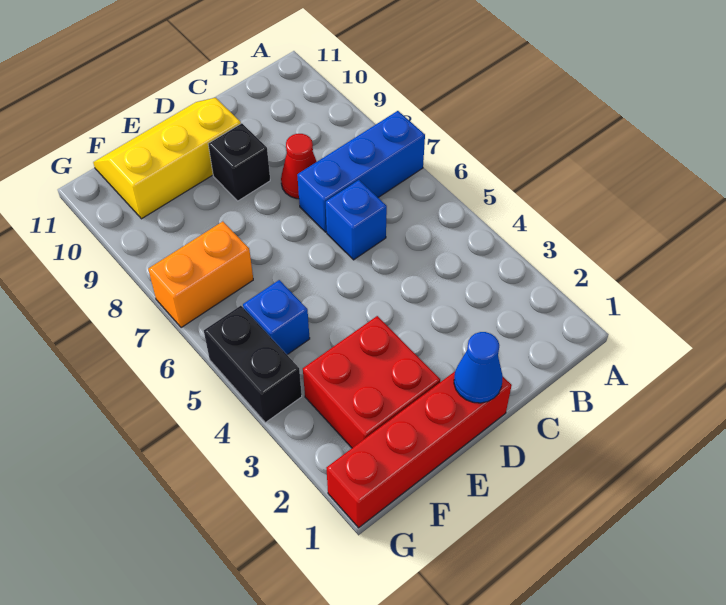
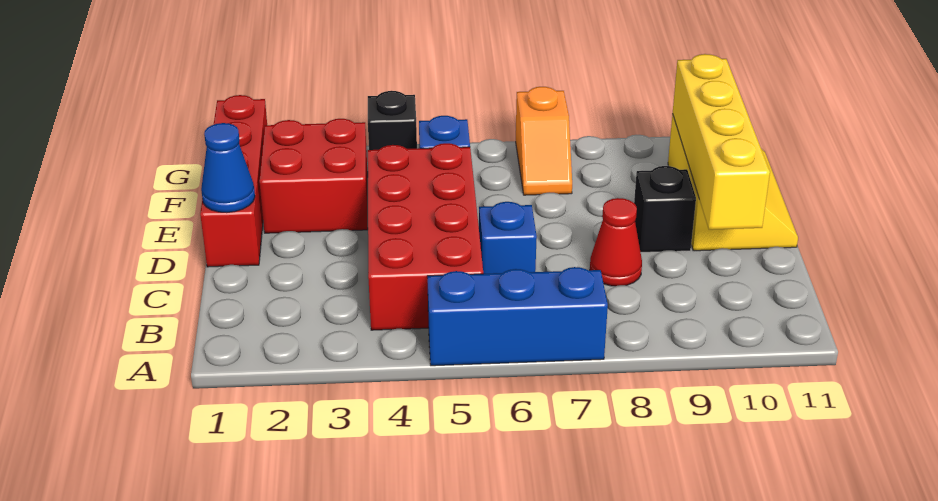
blue brick A7:C7 level 1 -> blue brick A5:A7 level 1
none -> red brick B4:E5 level 1
none -> yellow brick C10:F10 level 2
orange brick F7:G7 level 1 -> orange slope F7:G7 level 1 top G
black brick G4:G5 level 1 -> black brick G4 level 1

